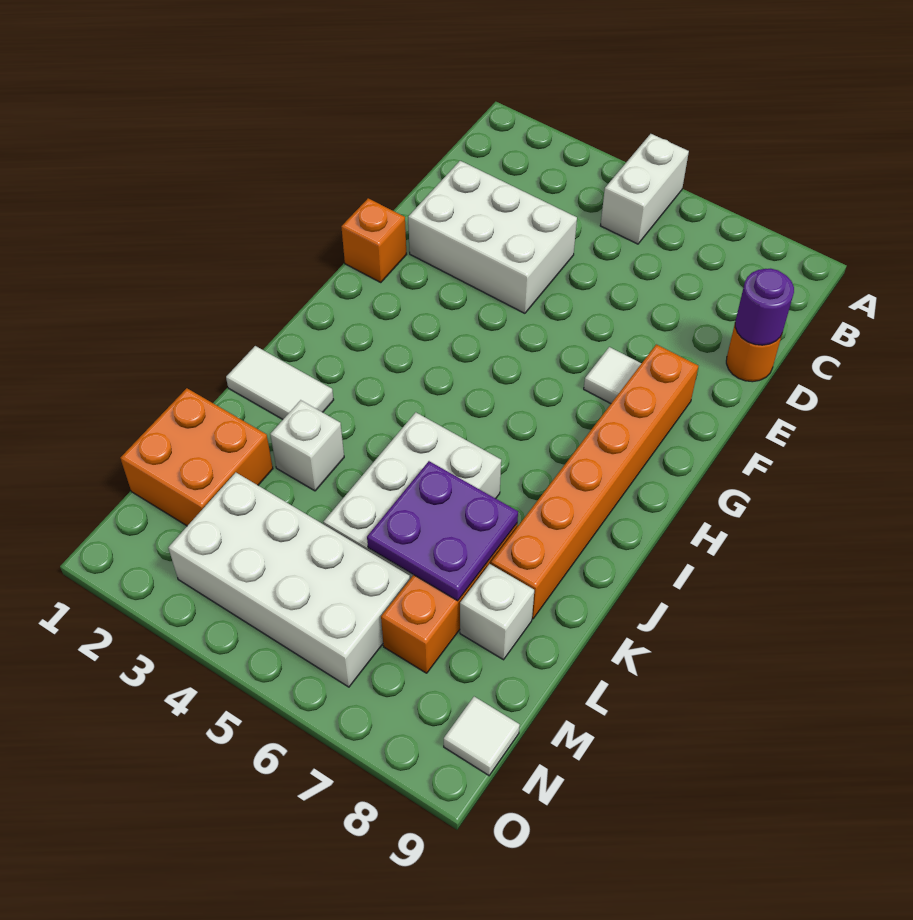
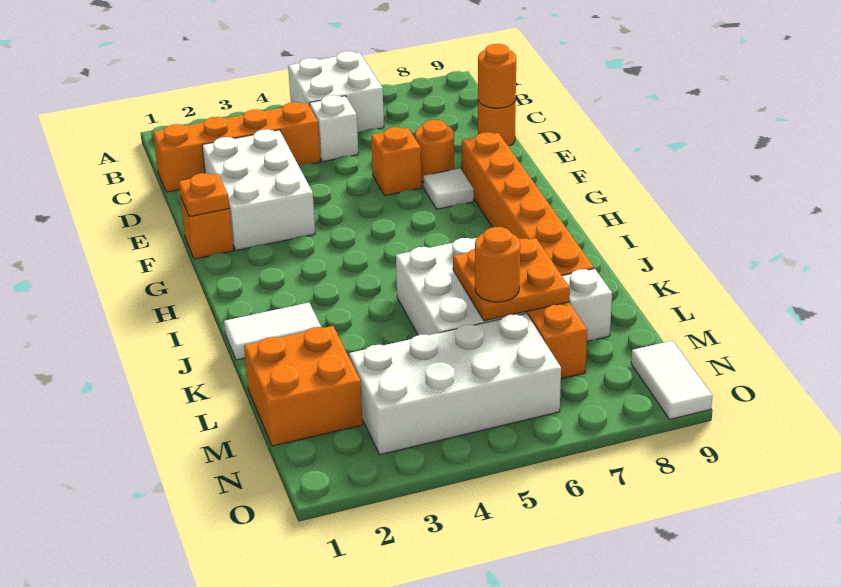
white brick A5:B5 level 1 -> white brick A5:B6 level 1
none -> orange brick C1:C4 level 1
white brick D2:E4 level 1 -> white brick D2:F3 level 1
purple round brick D9 level 2 -> orange round brick D9 level 2
none -> orange brick E6 level 1
none -> orange round brick E7 level 1
none -> orange plate F1 level 2
white brick K3 level 1 -> white brick C5 level 1
purple plate K6:L7 level 2 -> orange plate K6:L7 level 2
none -> orange round brick L6 level 3
white tile N9 level 1 -> white tile N9:O9 level 1

